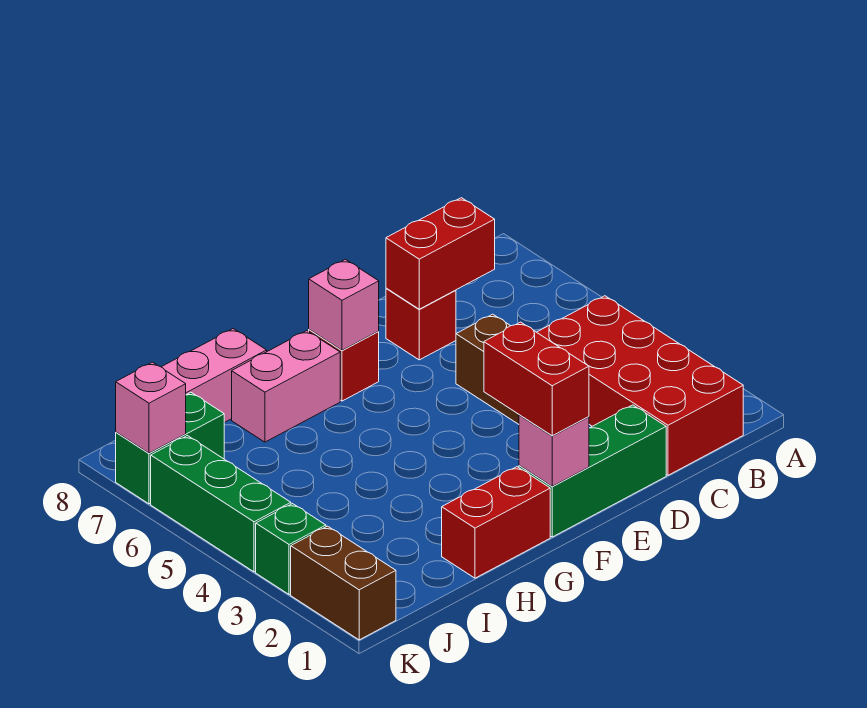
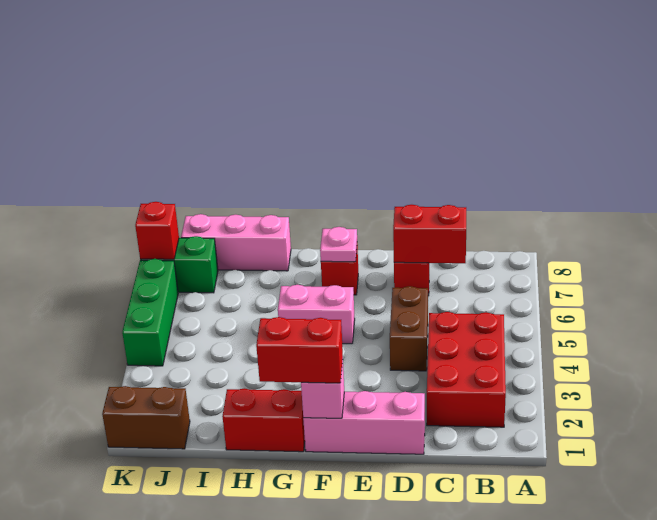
red brick B1:C4 level 1 -> red brick B2:C4 level 1
green brick D1:F1 level 1 -> pink brick D1:F1 level 1
red brick F1:F2 level 3 -> red brick F1:G1 level 3
pink brick F7 level 2 -> pink plate F7 level 2
pink brick G7:H7 level 1 -> pink brick F5:G5 level 1
brown brick K1:K2 level 1 -> brown brick J1:K1 level 1
green brick K3 level 1 -> none
pink brick K7 level 2 -> red brick K7 level 2

